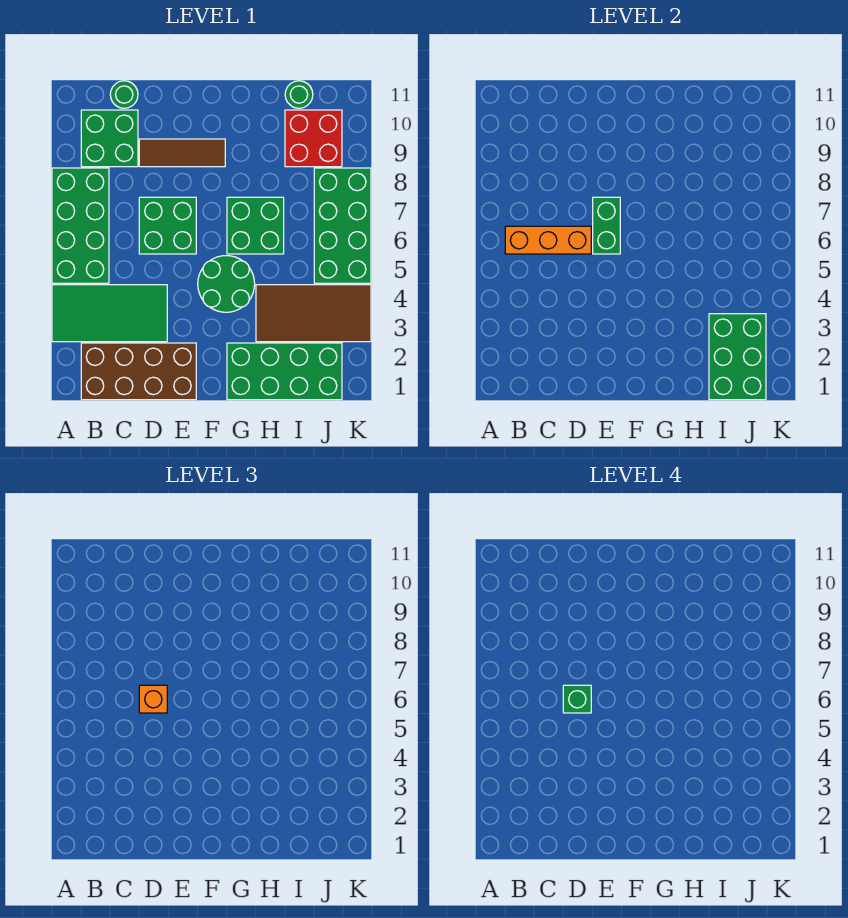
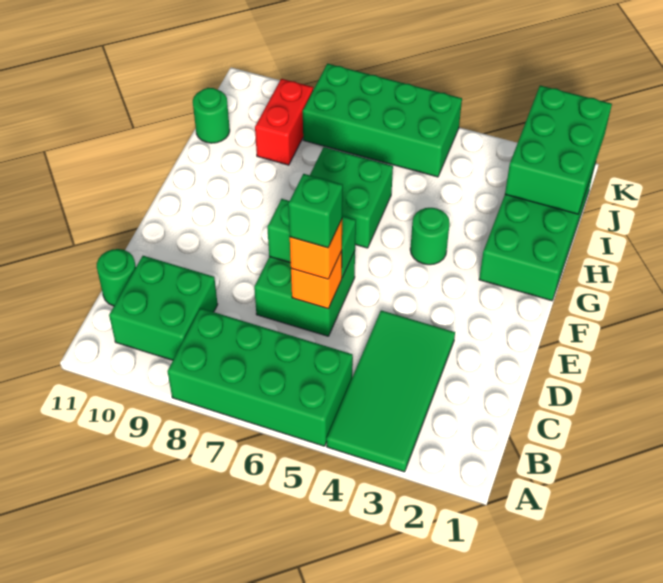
brown brick B1:E2 level 1 -> none
orange brick B6:D6 level 2 -> orange brick D6 level 2
brown tile D9:F9 level 1 -> none
green round brick F4:G5 level 1 -> green round brick G4 level 1
brown tile H3:K4 level 1 -> none
green brick I1:J3 level 2 -> green brick I1:K2 level 2
red brick I9:J10 level 1 -> red brick I9:J9 level 1

